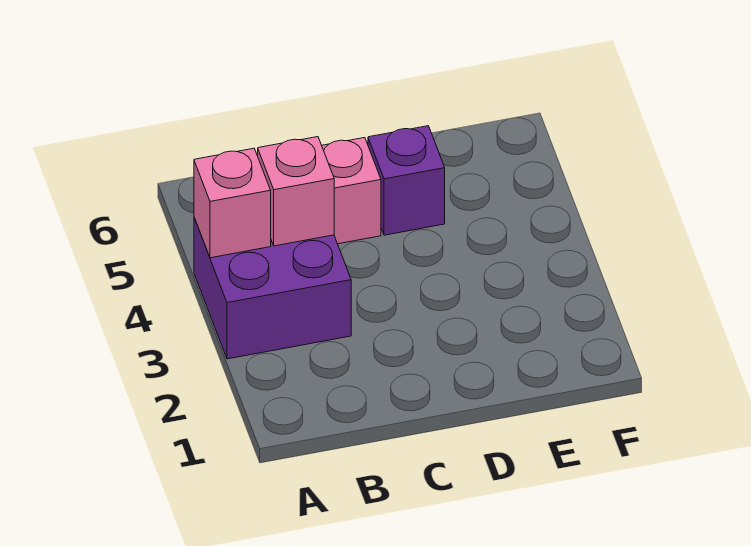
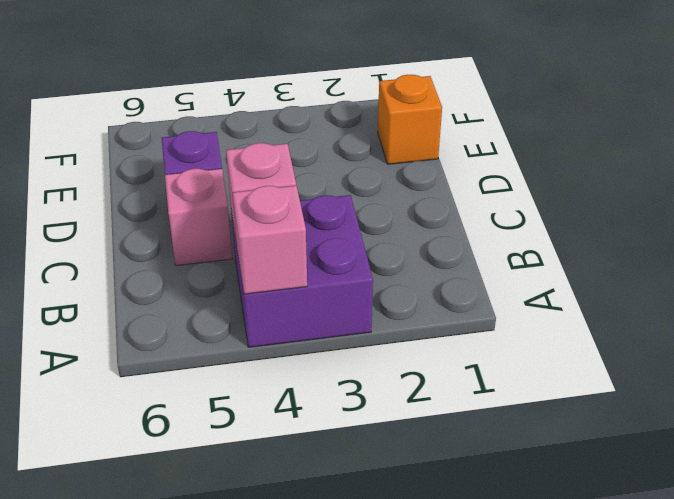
none -> orange brick E1 level 1

